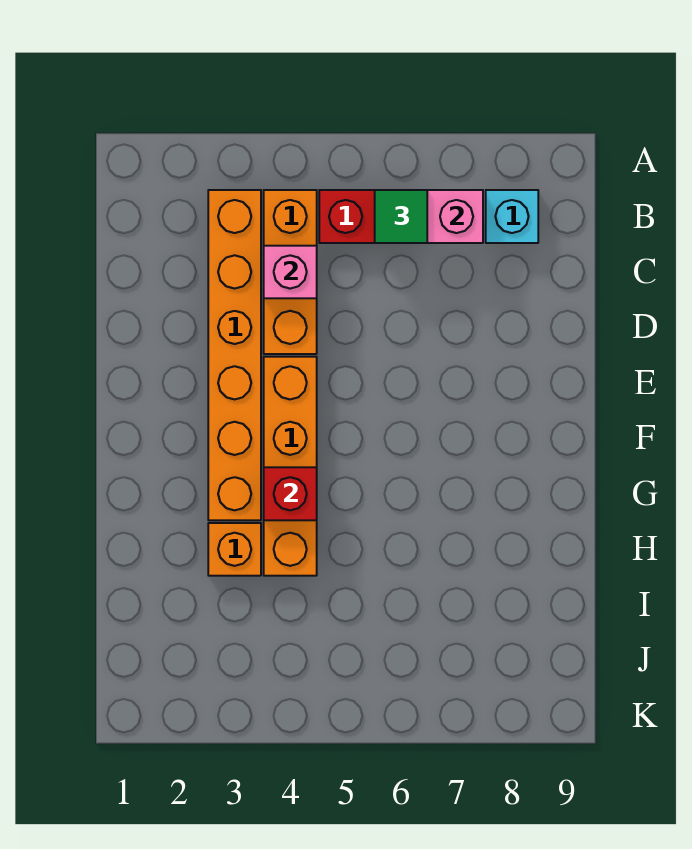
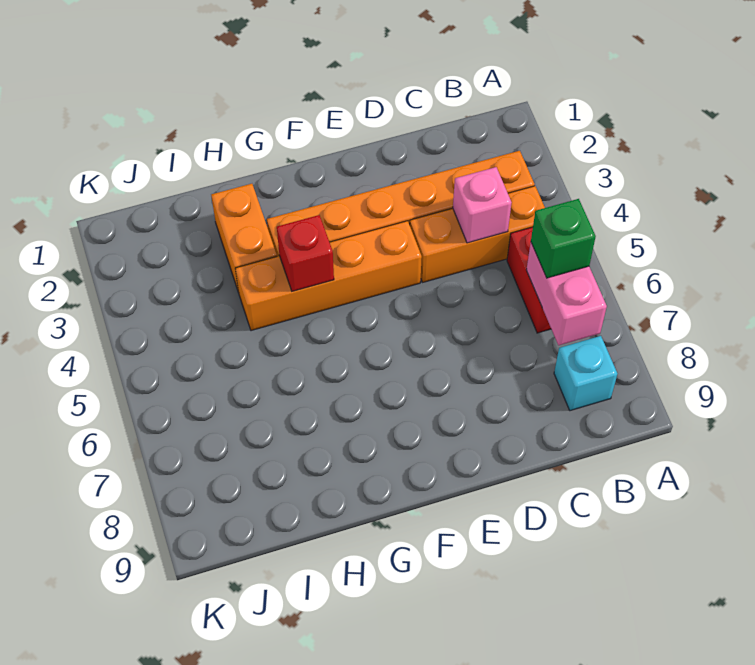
green tile B6 level 3 -> green brick B6 level 3
orange brick H3 level 1 -> orange brick H2:H3 level 1

